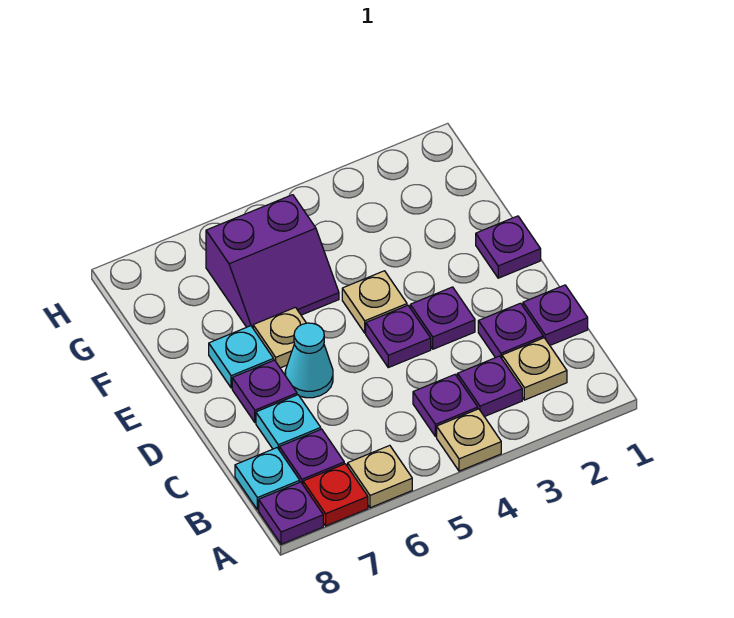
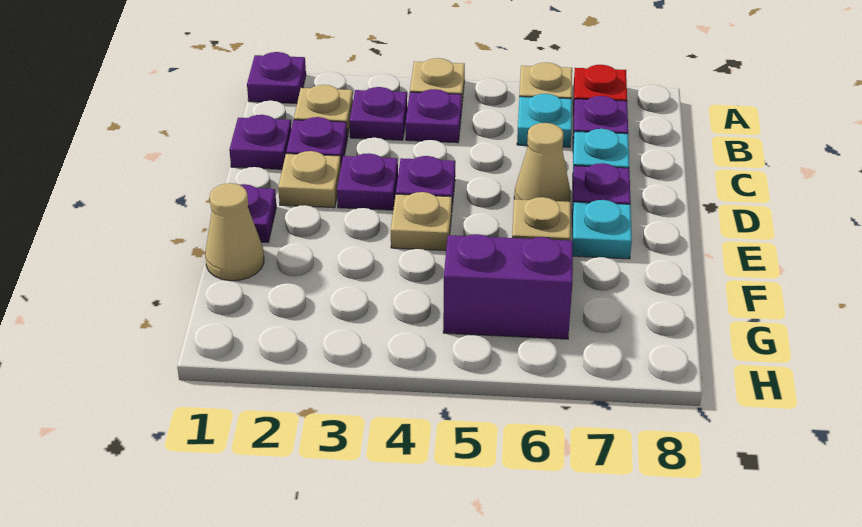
purple plate A8 level 1 -> purple plate A1 level 1
cyan plate B8 level 1 -> cyan plate B6 level 1
none -> tan plate D2 level 1
cyan cone D6 level 1 -> tan cone D6 level 1
none -> tan cone F1 level 1

